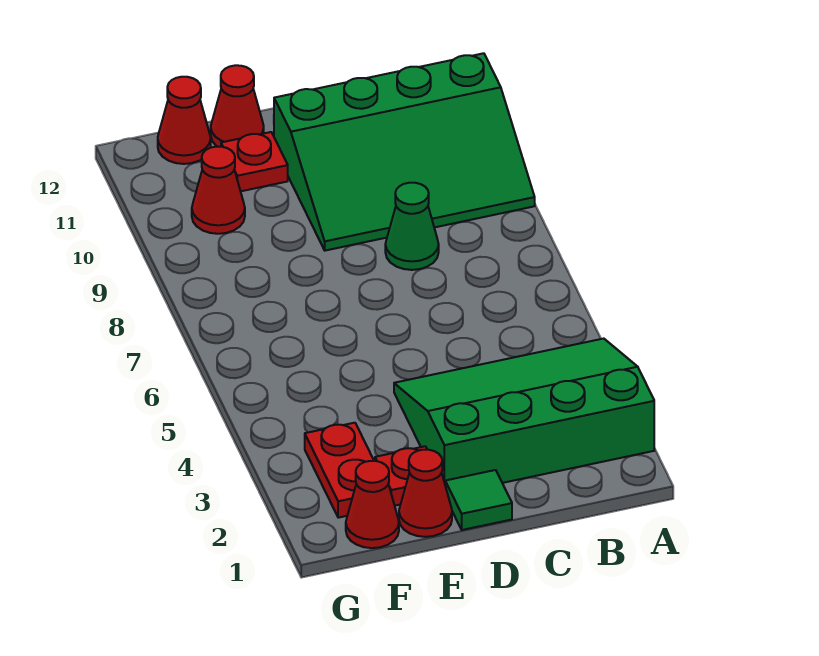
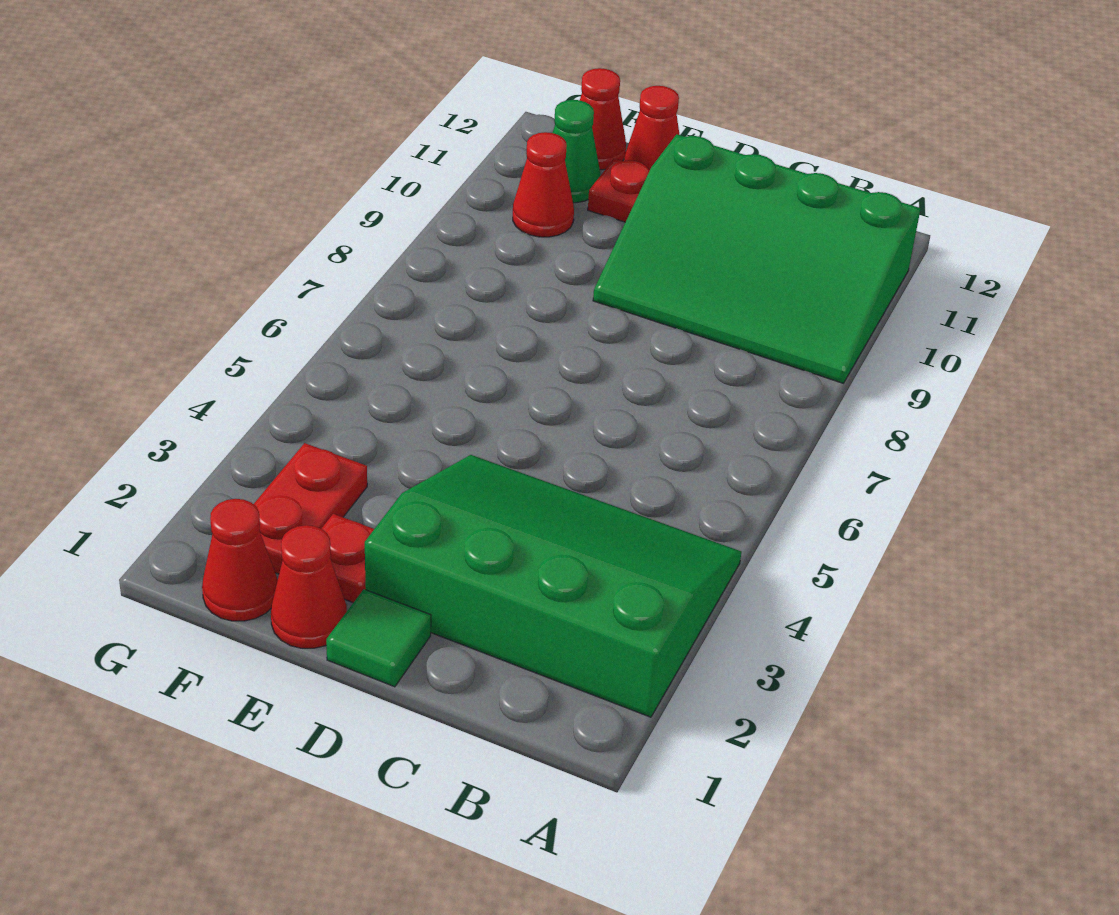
green cone C8 level 1 -> green cone F11 level 1

